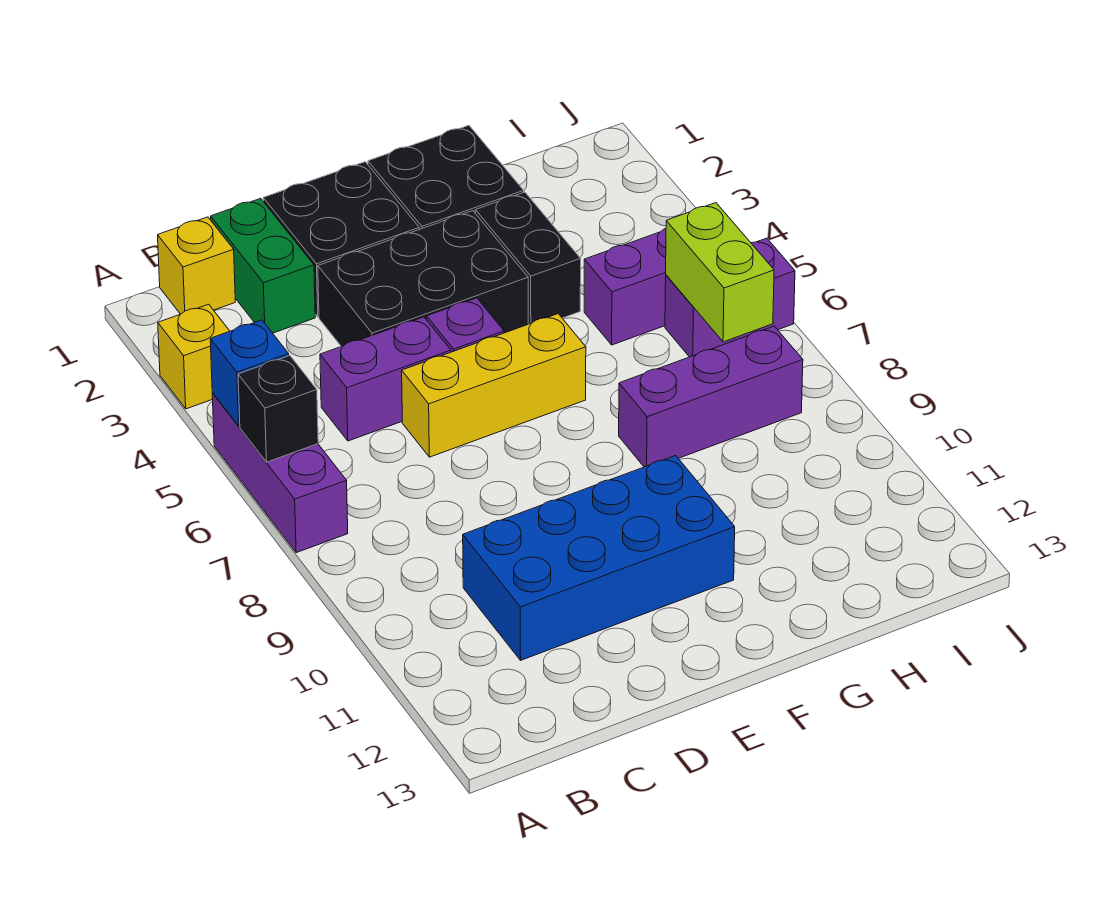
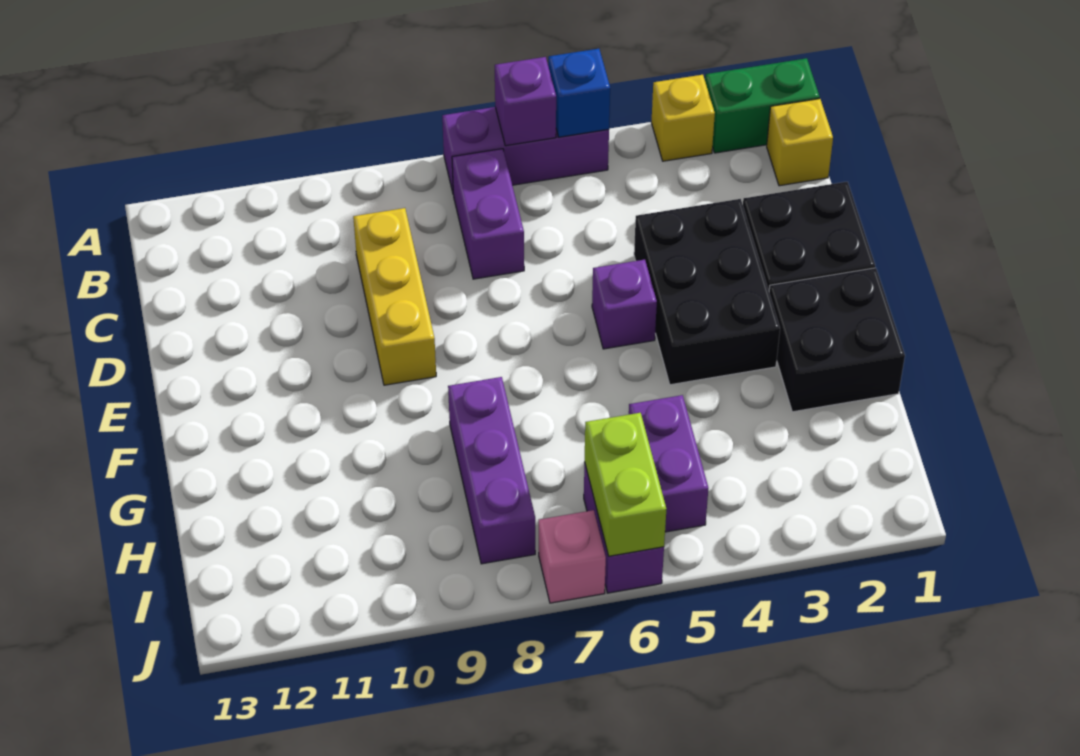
black brick A6 level 2 -> purple brick A6 level 2
green brick C1:C2 level 1 -> green brick A1:A2 level 1
purple brick C5:D5 level 1 -> purple brick B7:C7 level 1
blue brick C10:F11 level 1 -> none
yellow brick D6:F6 level 1 -> yellow brick C9:E9 level 1
black brick G3:G4 level 1 -> none
lime brick I6:I7 level 2 -> lime brick I6:J6 level 2
none -> pink brick J7 level 1

